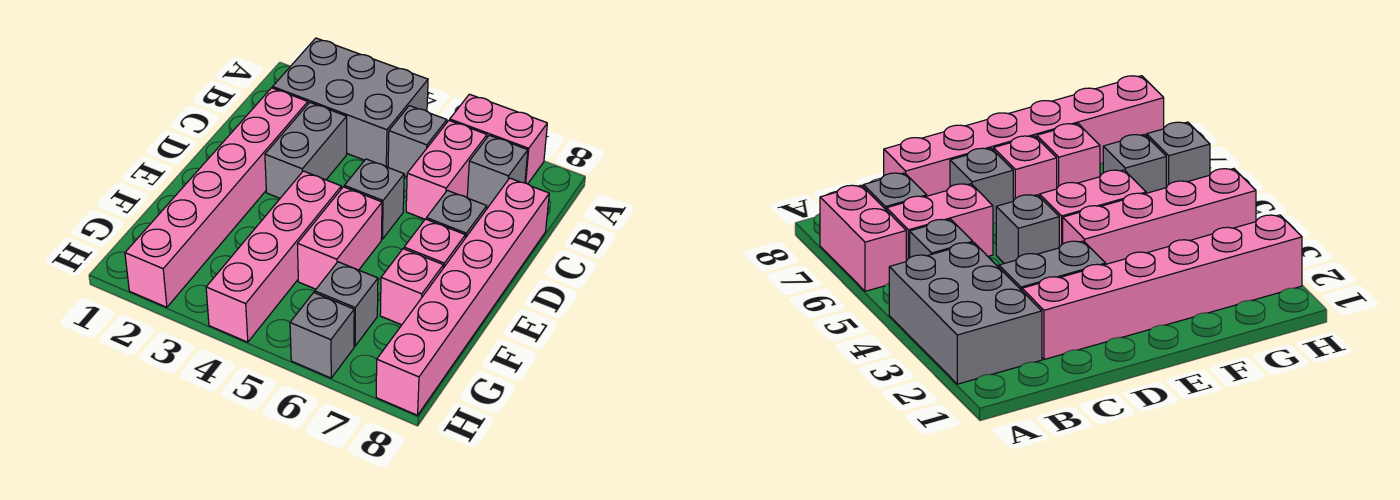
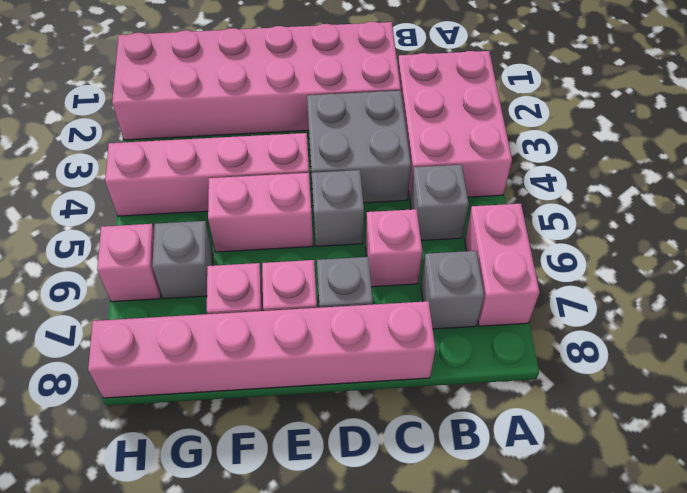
grey brick A2:B4 level 1 -> pink brick A2:B4 level 1
pink brick B6:C6 level 1 -> pink brick C6 level 1
pink brick C2:H2 level 1 -> pink brick C1:H2 level 1
grey brick C3:D3 level 1 -> grey brick C3:D4 level 1
grey brick H6 level 1 -> pink brick H6 level 1

